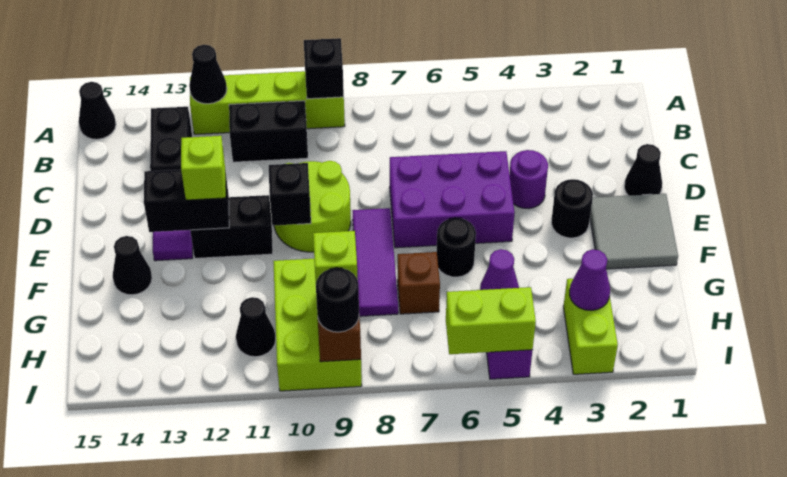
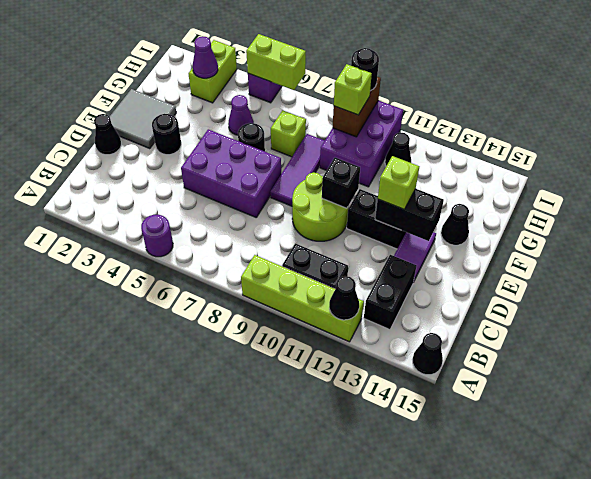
black brick A9 level 2 -> none
purple round brick D4 level 1 -> purple round brick A5 level 1
brown brick G7 level 1 -> lime brick G7 level 1
lime brick G9:I10 level 1 -> purple brick G9:I10 level 1

